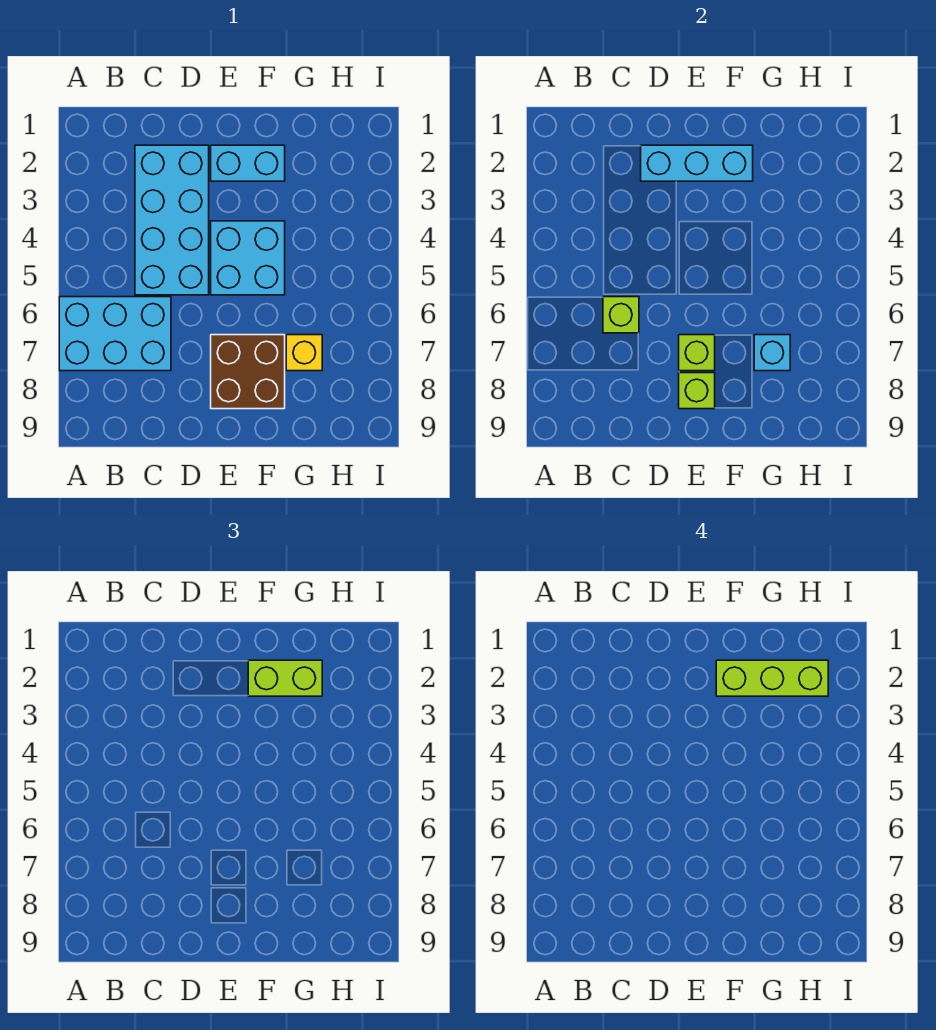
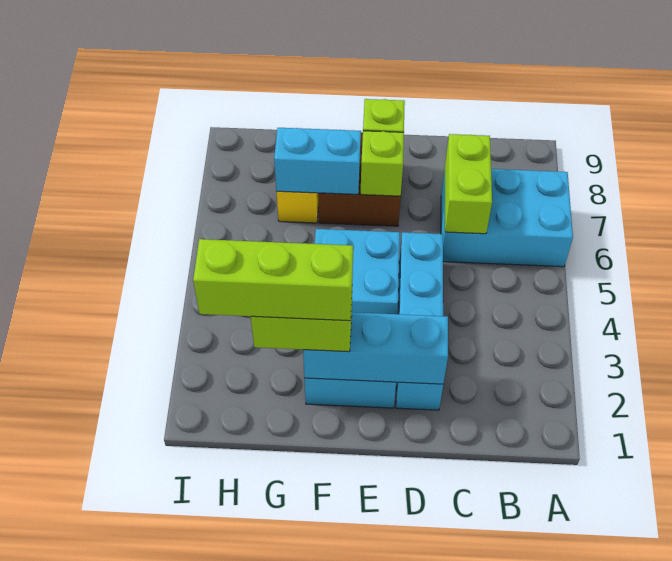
cyan brick C2:D5 level 1 -> cyan brick D2:D5 level 1
lime brick C6 level 2 -> lime brick C6:C7 level 2
cyan brick G7 level 2 -> cyan brick F7:G7 level 2

